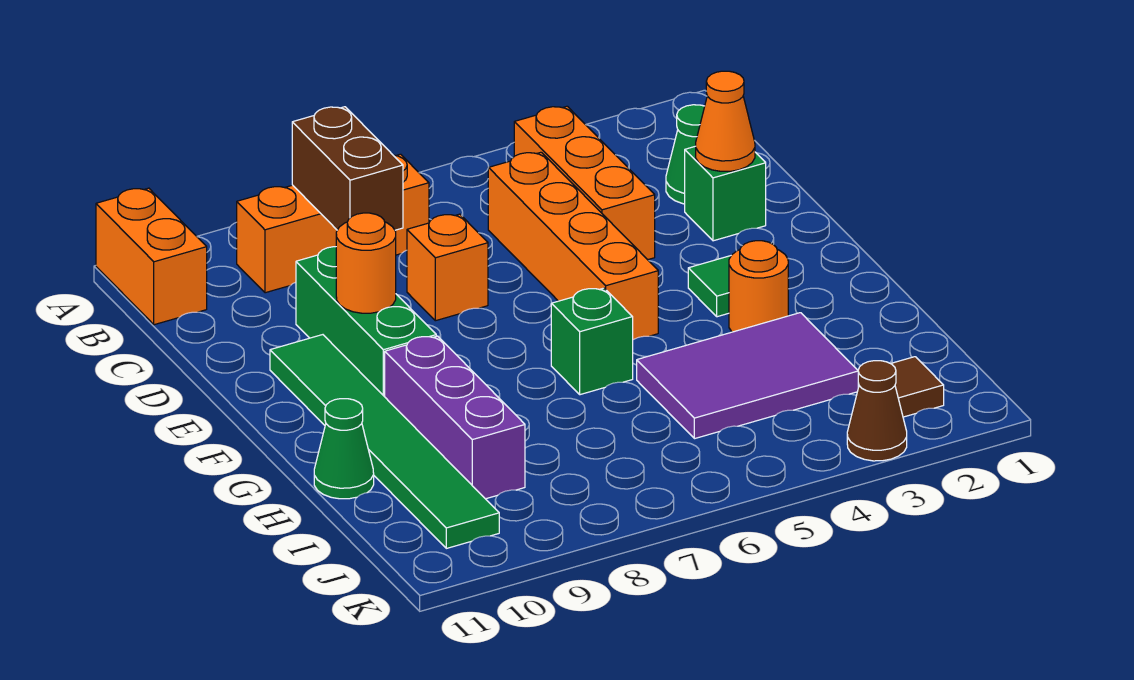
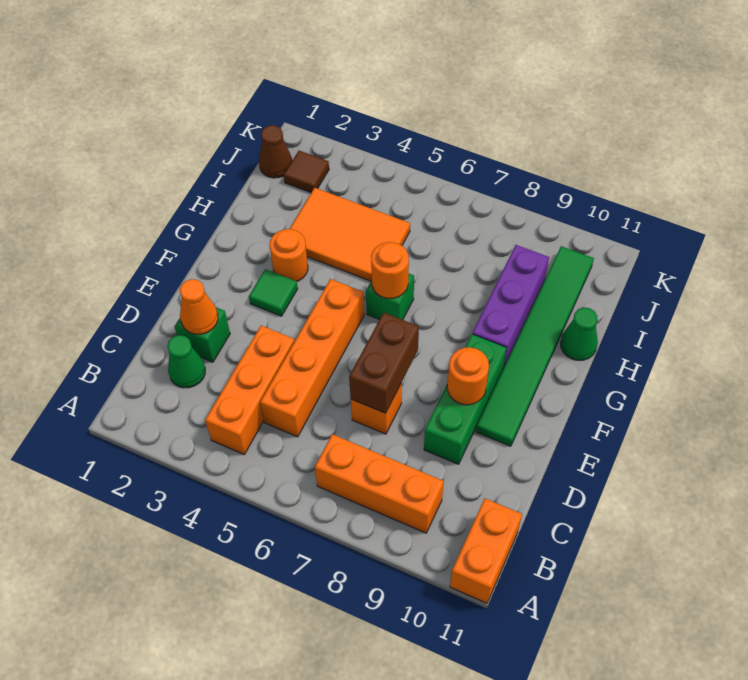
brown brick B8:C8 level 2 -> brown brick D7:E7 level 2
none -> orange round brick G6 level 2
purple tile H3:I5 level 1 -> orange tile H3:I5 level 1
brown cone K3 level 1 -> brown cone J1 level 1

